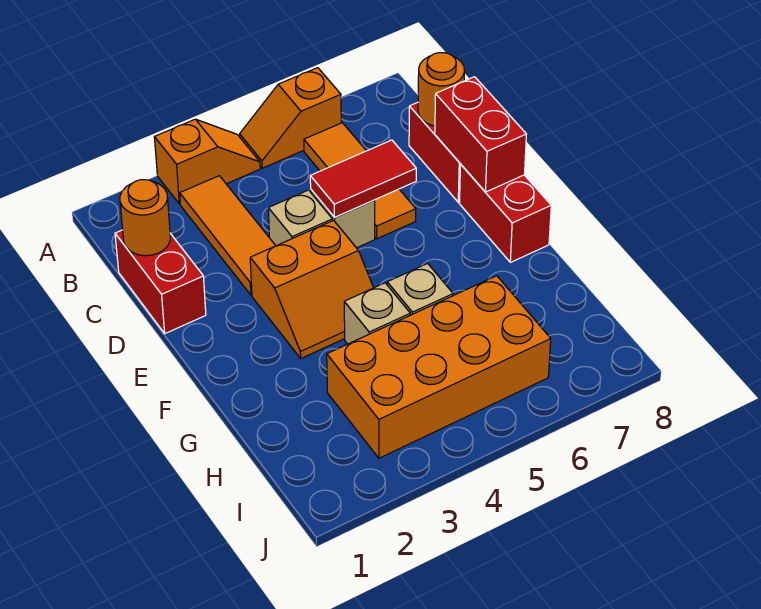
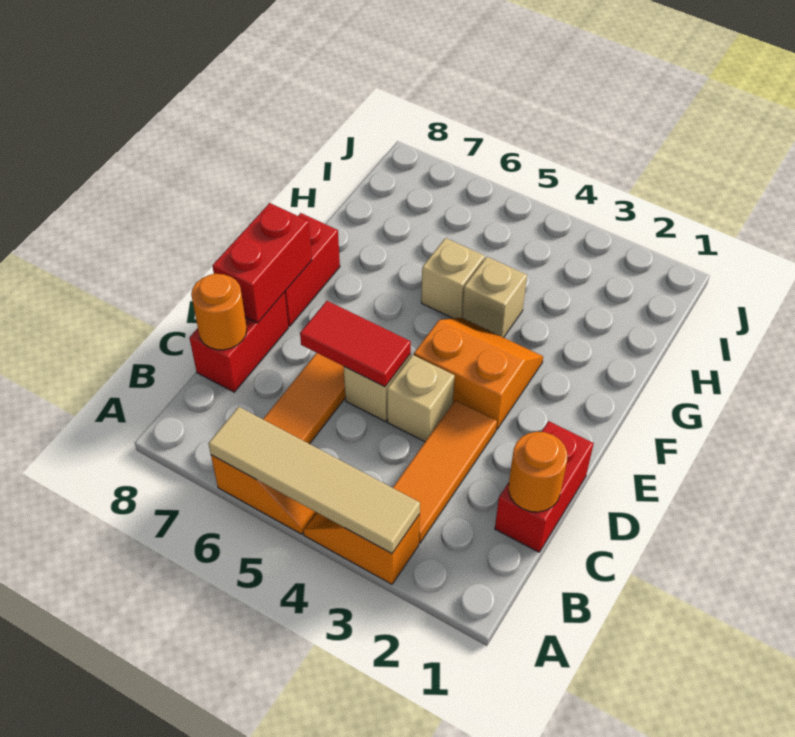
none -> tan tile A3:A6 level 2
orange brick H3:I6 level 1 -> none

